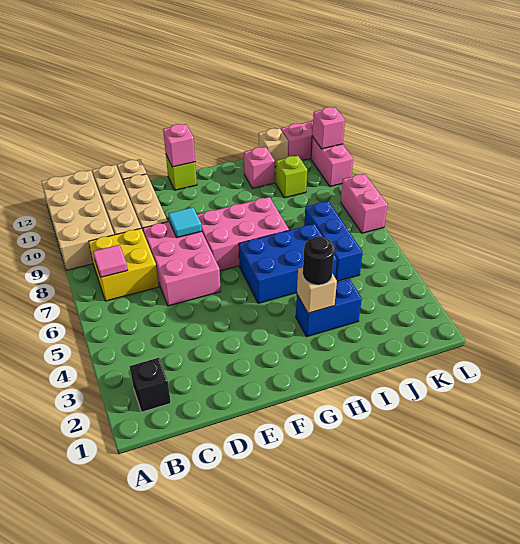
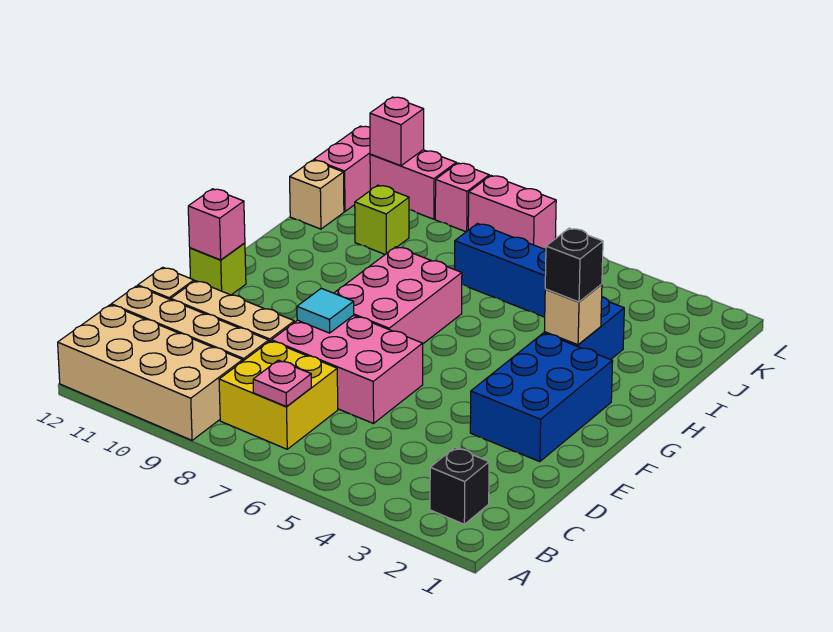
pink tile B7 level 2 -> pink plate B7 level 2
blue brick G5:I6 level 1 -> blue brick E2:G3 level 1
black round brick H3 level 3 -> black brick H3 level 3
pink brick I11 level 1 -> pink brick L9 level 1

